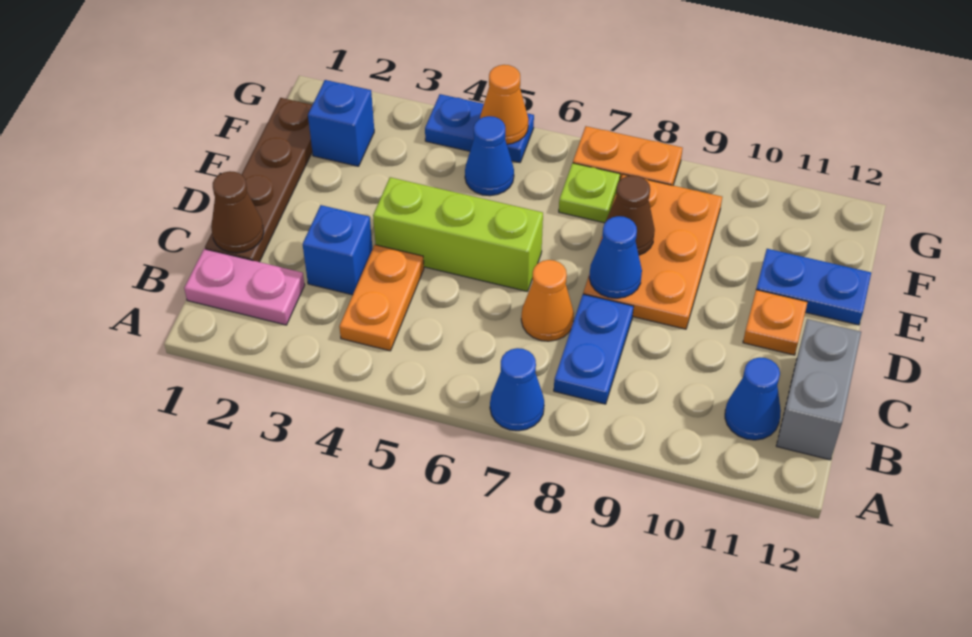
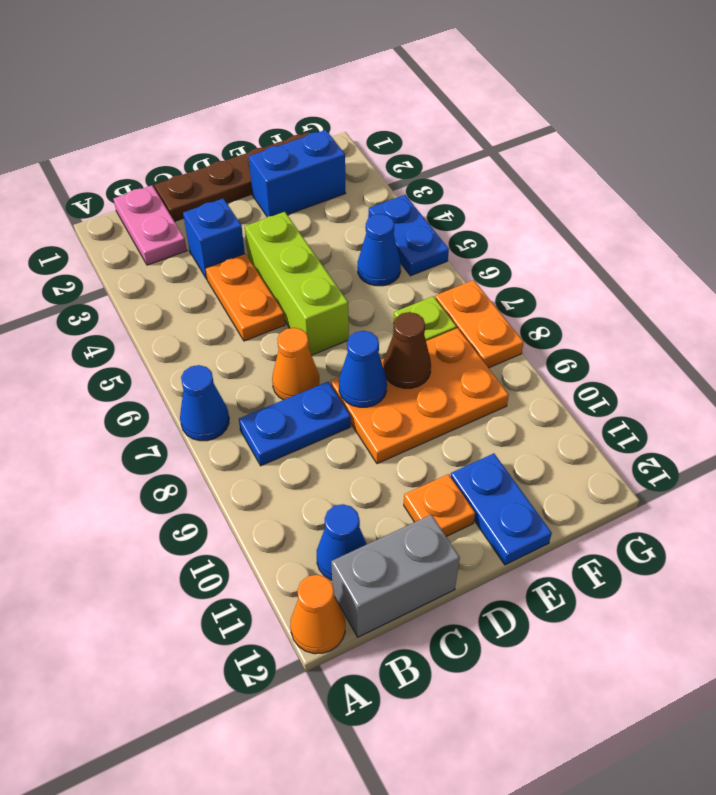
orange plate B4:C4 level 1 -> orange plate C4:C5 level 1
brown cone C1 level 2 -> none
blue brick F2 level 1 -> blue brick E2:F2 level 1
orange cone G5 level 2 -> orange cone A12 level 1

